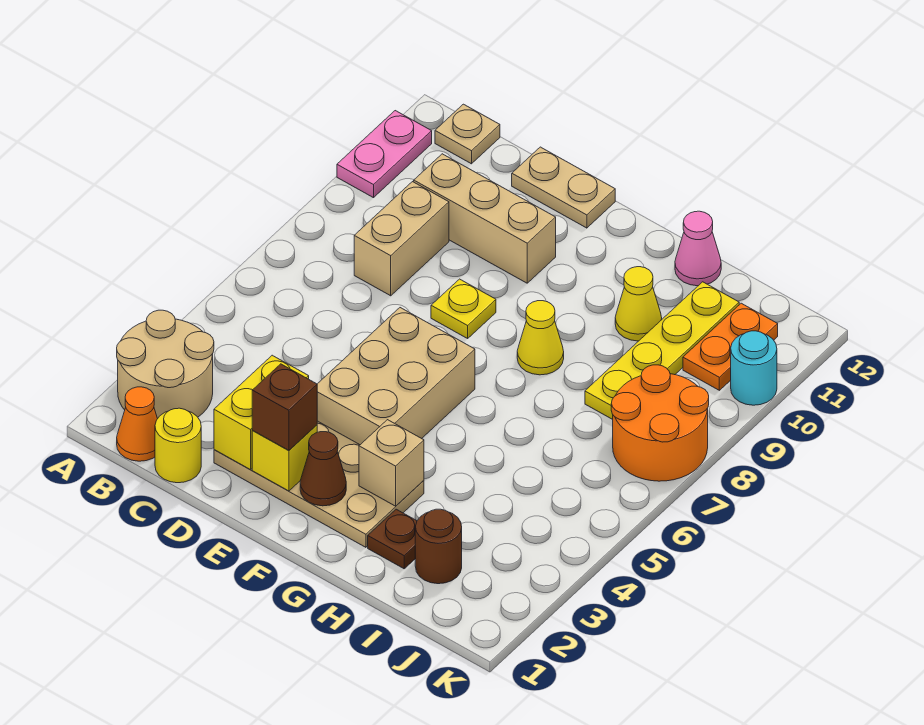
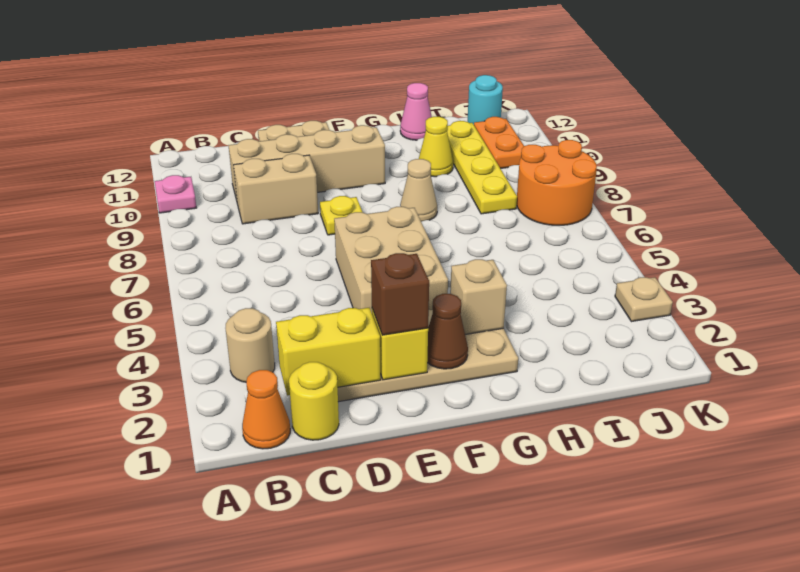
tan round brick A2:B3 level 1 -> tan round brick B3 level 1
pink plate A10:A11 level 1 -> pink plate A10 level 1
tan plate B12 level 1 -> tan plate K3 level 1
tan brick C8:C9 level 1 -> tan brick C9:D9 level 1
tan brick C10:E10 level 1 -> tan brick C10:F10 level 1
yellow brick D2:D3 level 2 -> yellow brick C2:D2 level 2
yellow cone G8 level 1 -> tan cone G8 level 1
brown plate H2 level 1 -> none
brown round brick I2 level 1 -> none
cyan round brick K10 level 1 -> cyan round brick J12 level 1

